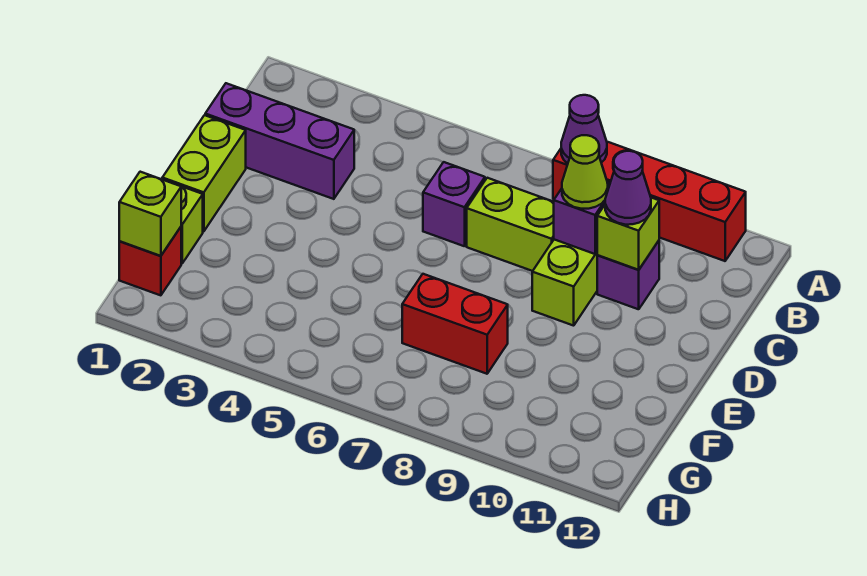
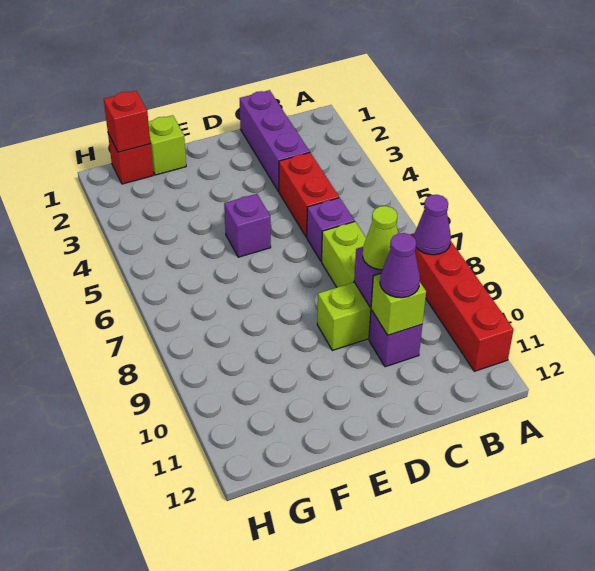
lime brick D1:E1 level 1 -> none
none -> purple brick E5 level 1
red brick F7:F8 level 1 -> red brick C4:C5 level 1
lime brick G1 level 2 -> red brick G1 level 2

